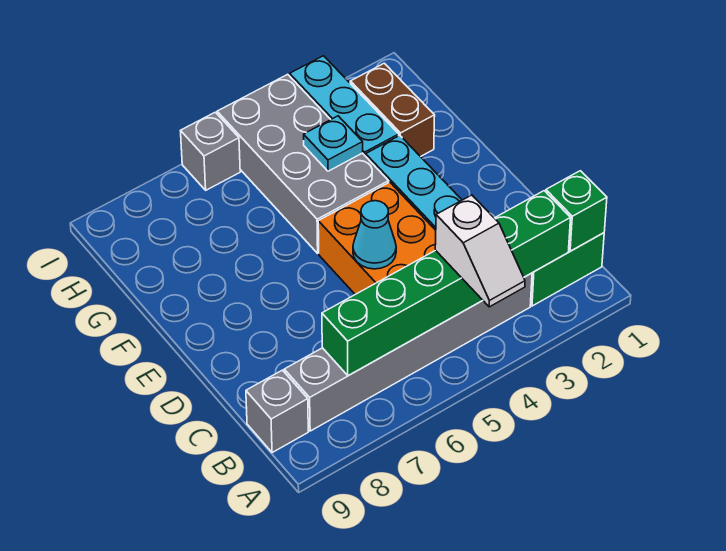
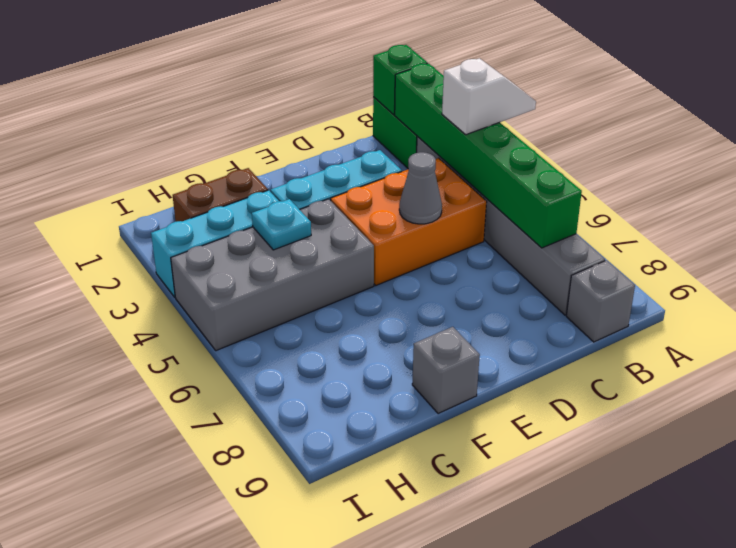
cyan cone D5 level 2 -> grey cone D5 level 2
grey brick I6 level 1 -> grey brick F9 level 1

